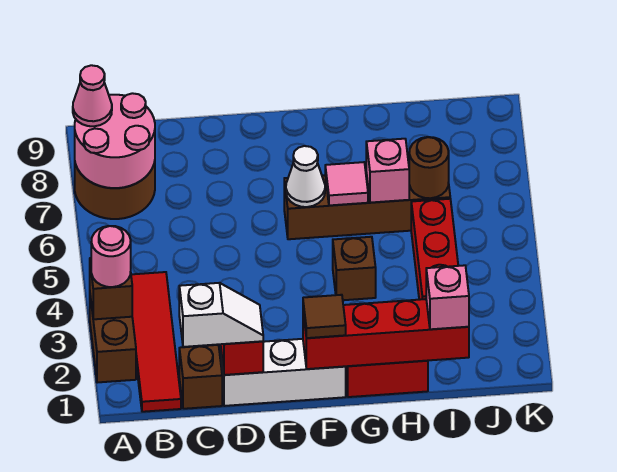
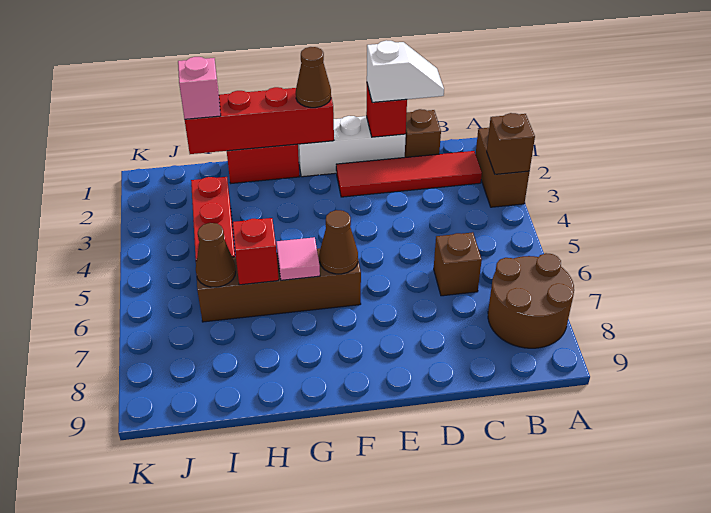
pink round brick A3 level 3 -> none
pink round brick A7:B8 level 2 -> none
pink cone A8 level 3 -> none
red tile B1:B4 level 1 -> red tile B2:E2 level 1
white slope C1:D1 level 3 top C -> white slope C1:D1 level 3 top D
brown tile F1 level 3 -> brown cone F1 level 3
white cone F6 level 2 -> brown cone F6 level 2
brown brick G4 level 1 -> brown brick C6 level 1
pink brick H6 level 2 -> red brick H6 level 2
brown round brick I6 level 2 -> brown cone I6 level 2

